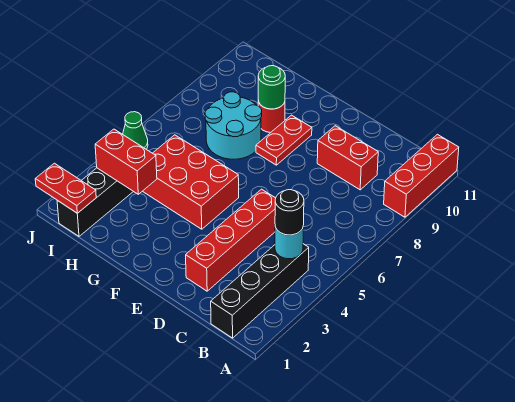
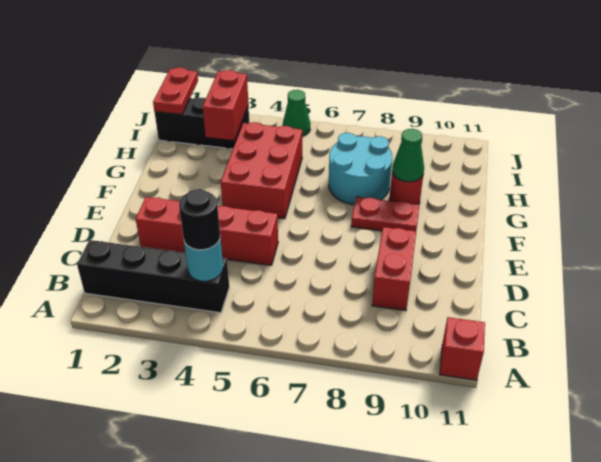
red brick A9:A11 level 1 -> red brick A11 level 1
green round brick G9 level 2 -> green cone G9 level 2

